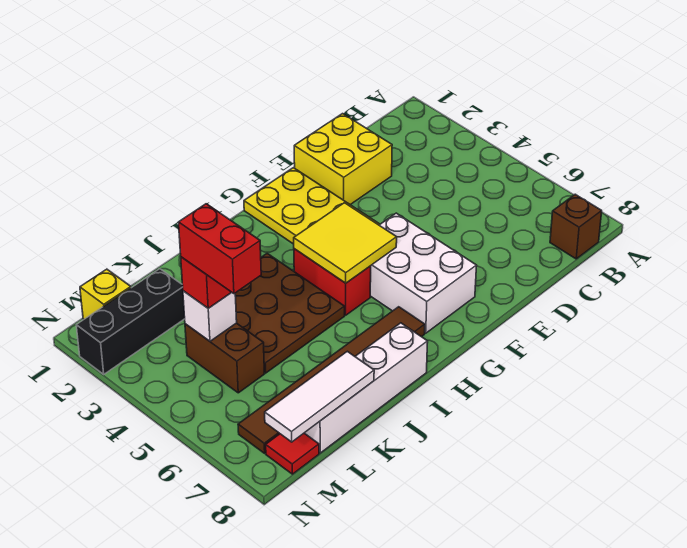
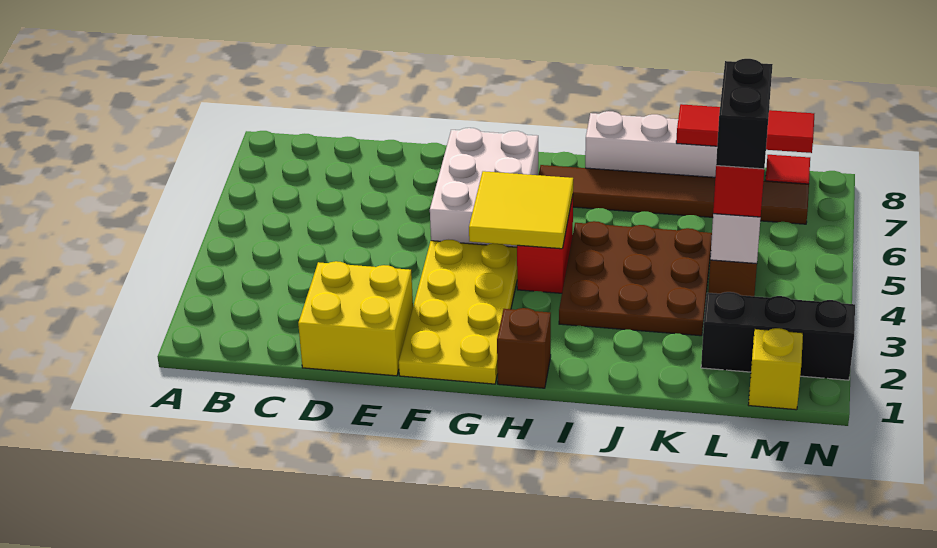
brown brick B8 level 1 -> brown brick H1 level 1
white tile K8:M8 level 2 -> red tile K8:M8 level 2
red brick L4:L5 level 4 -> black brick L4:L5 level 4

